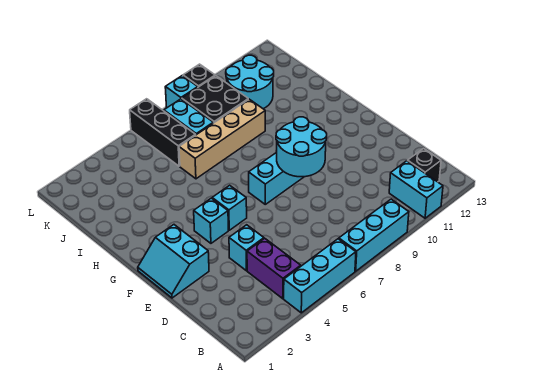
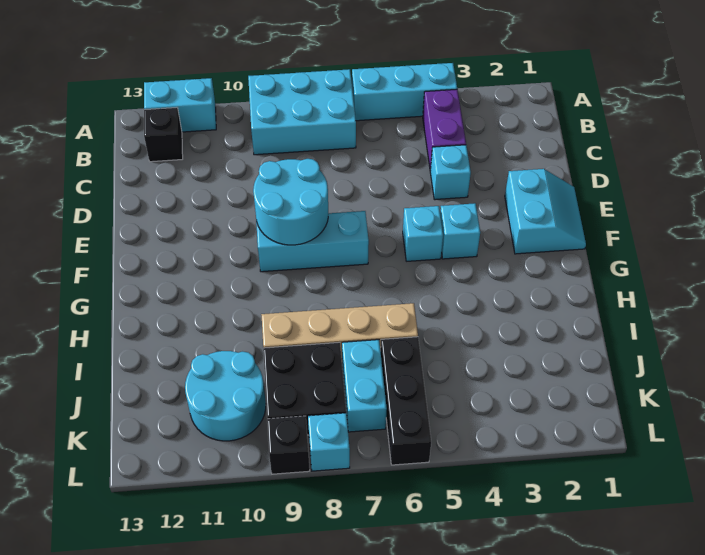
cyan brick A7:A9 level 1 -> cyan brick A7:B9 level 1
cyan brick A11:B11 level 1 -> cyan brick A11:A12 level 1

